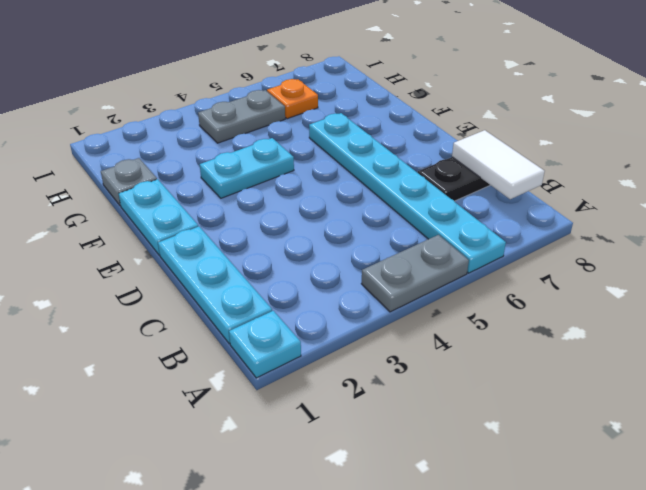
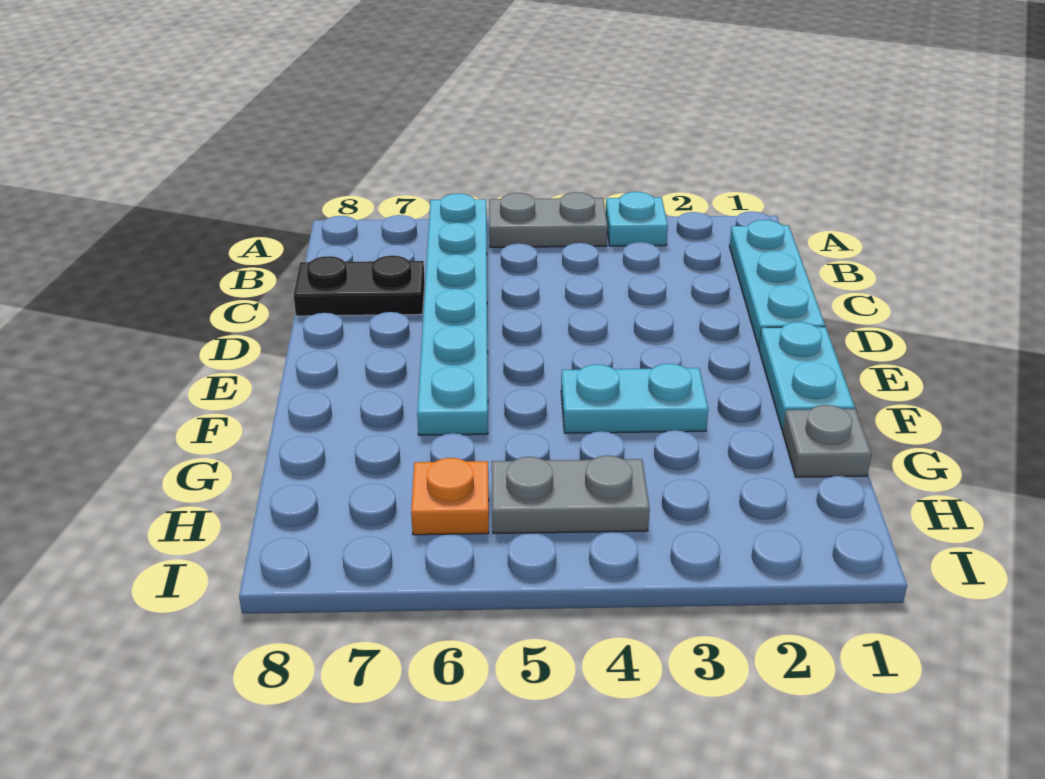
cyan plate A1 level 1 -> cyan plate A3 level 1
white tile B8:C8 level 2 -> none

